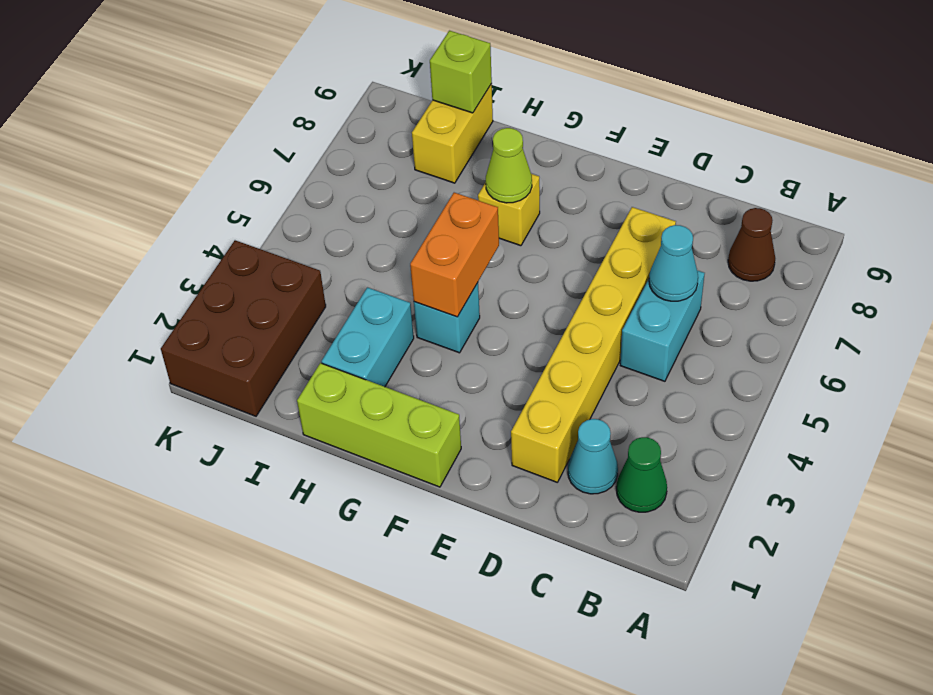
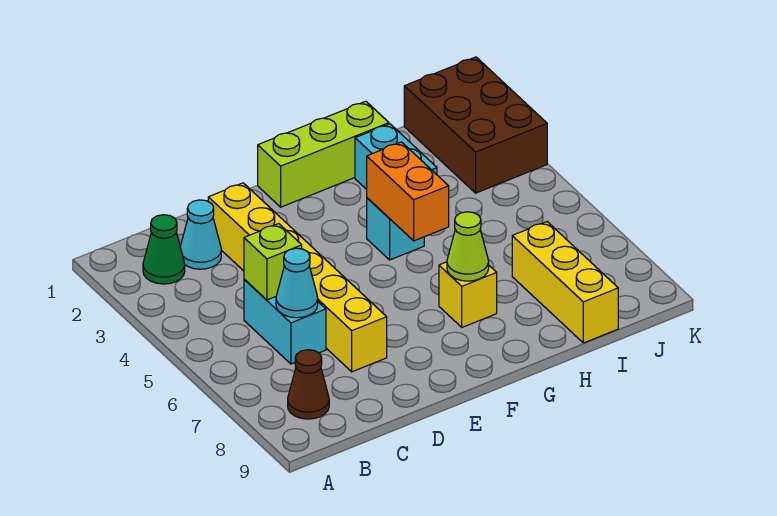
yellow brick I8:I9 level 1 -> yellow brick I7:I9 level 1
lime brick I9 level 2 -> lime brick C5 level 2

